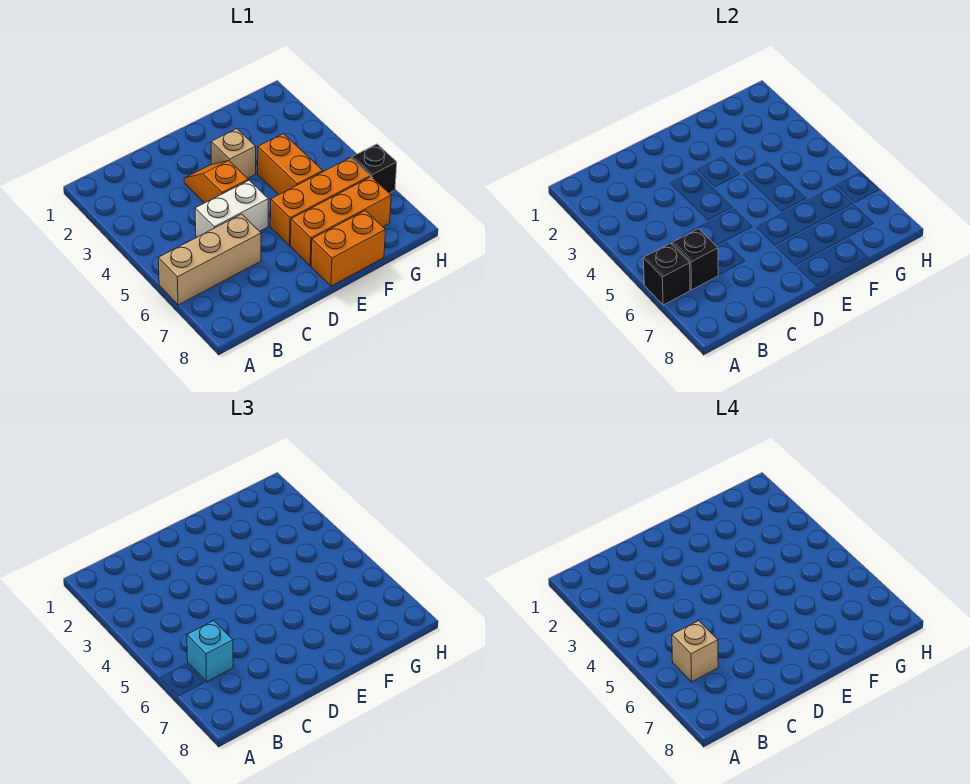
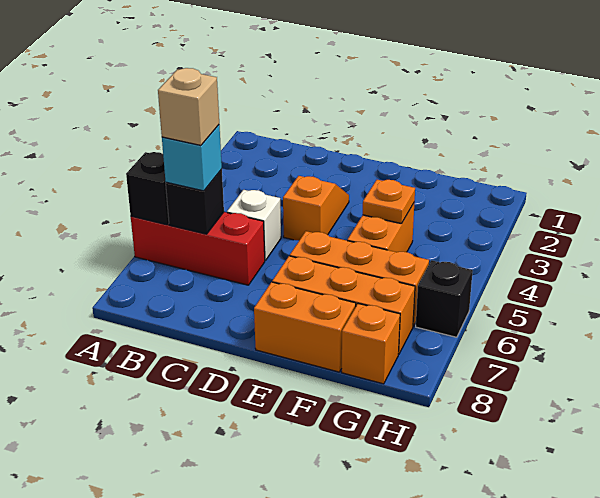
tan brick A6:C6 level 1 -> red brick A6:C6 level 1
white brick C5:D5 level 1 -> white brick C5 level 1
tan brick E3 level 1 -> none
none -> orange plate F4 level 2
none -> orange brick G8 level 1

